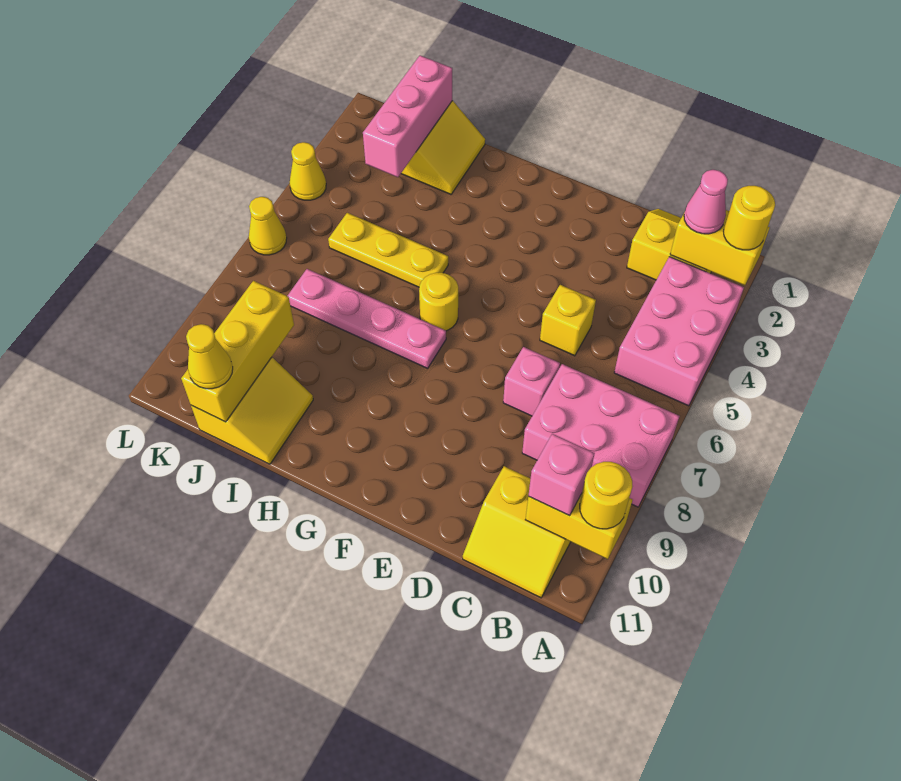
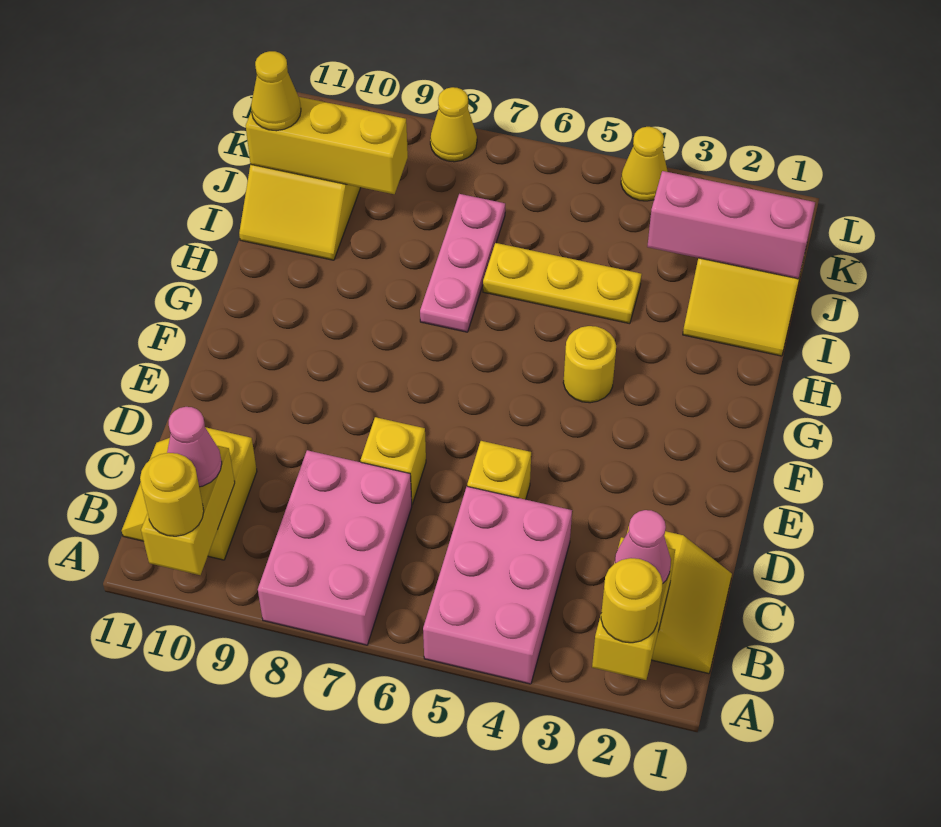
pink brick A3:B5 level 1 -> pink brick A4:C5 level 1
pink brick B10 level 3 -> pink cone B10 level 3
pink brick D7 level 1 -> yellow brick D7 level 1
yellow round brick G6 level 1 -> yellow round brick G4 level 1
pink plate G7:J7 level 1 -> pink plate H7:J7 level 1
yellow plate H5:J5 level 1 -> yellow plate I4:I6 level 1
yellow cone L6 level 1 -> yellow cone L8 level 1

